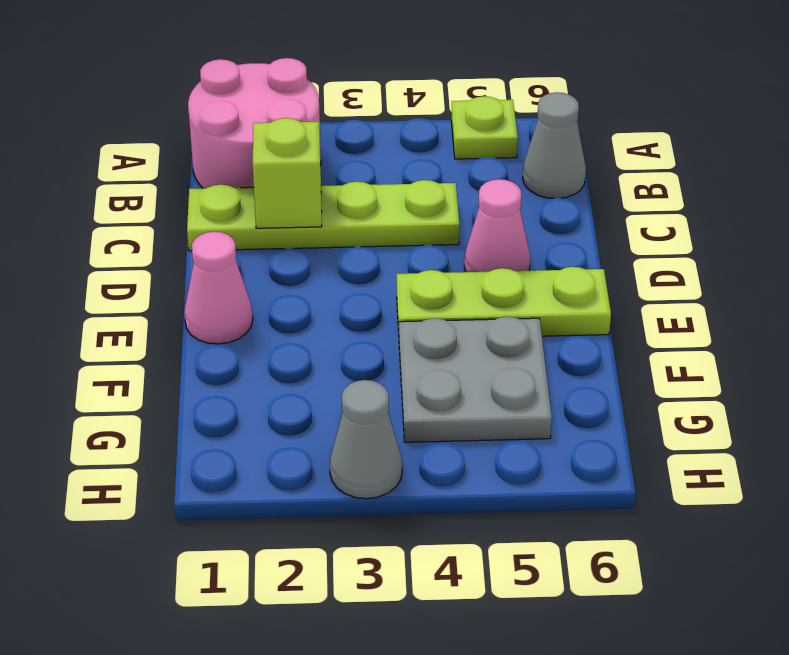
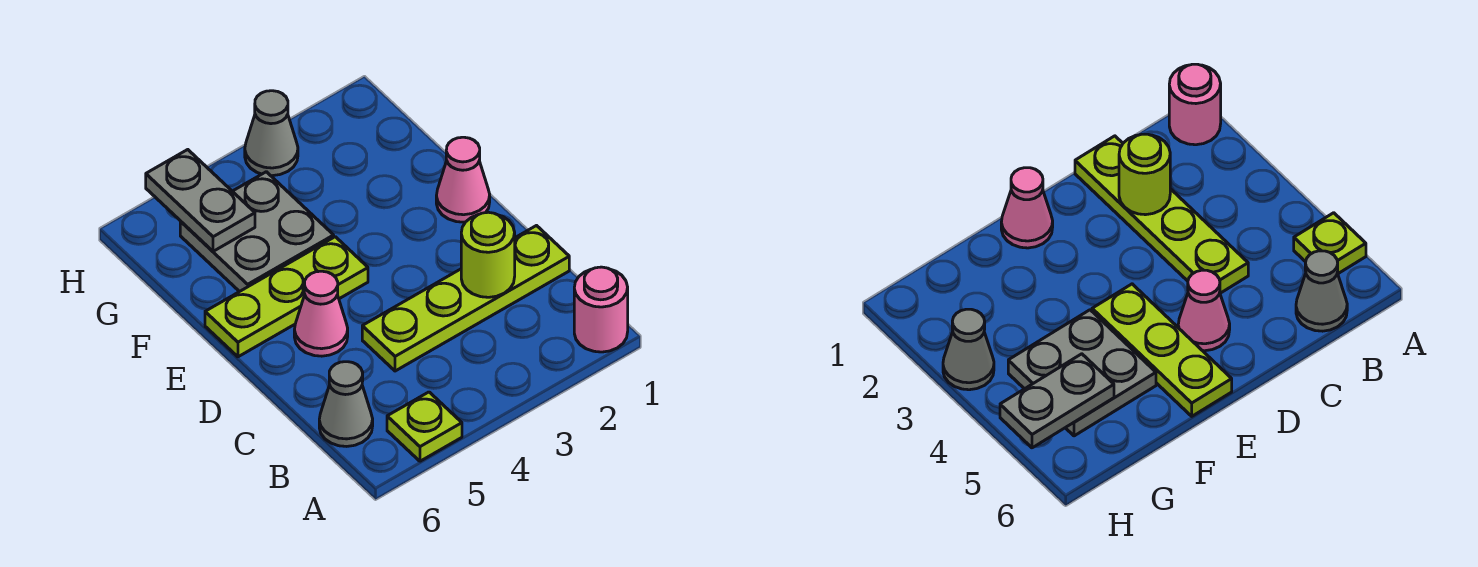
pink round brick A1:B2 level 1 -> pink round brick A1 level 1
lime brick C2 level 2 -> lime round brick C2 level 2
none -> grey plate G5:H5 level 2

